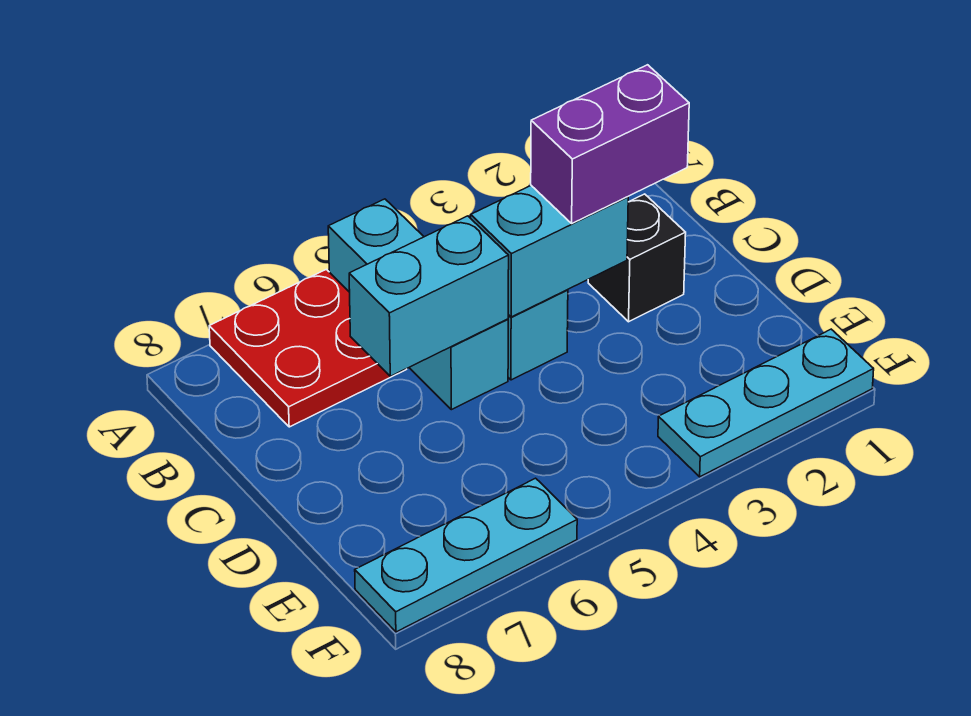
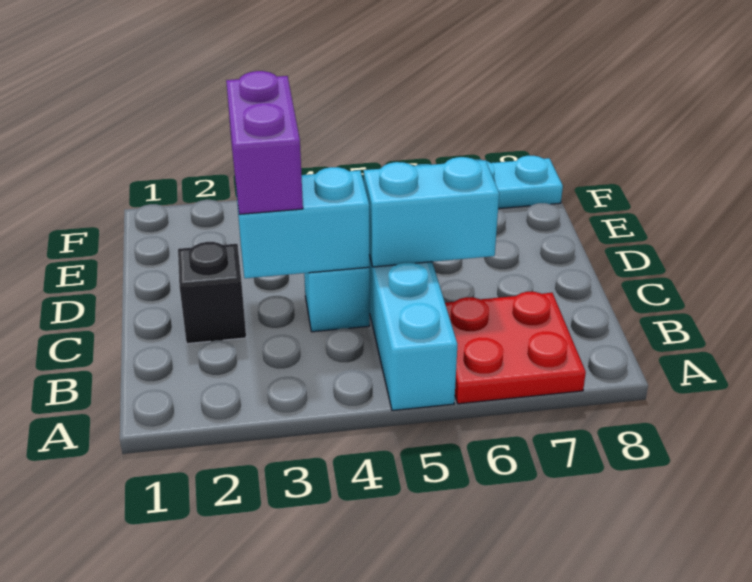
purple brick C2:C3 level 3 -> purple brick C3:D3 level 3
cyan plate F1:F3 level 1 -> none

